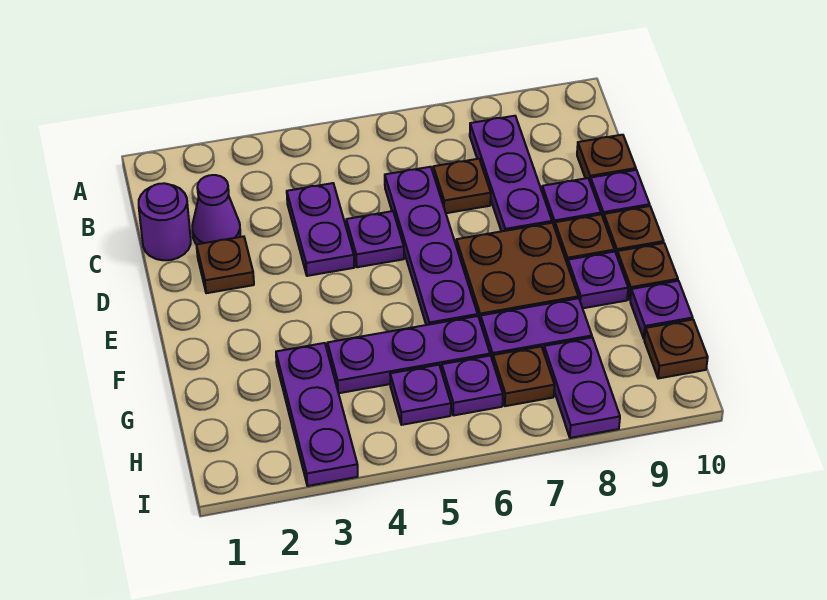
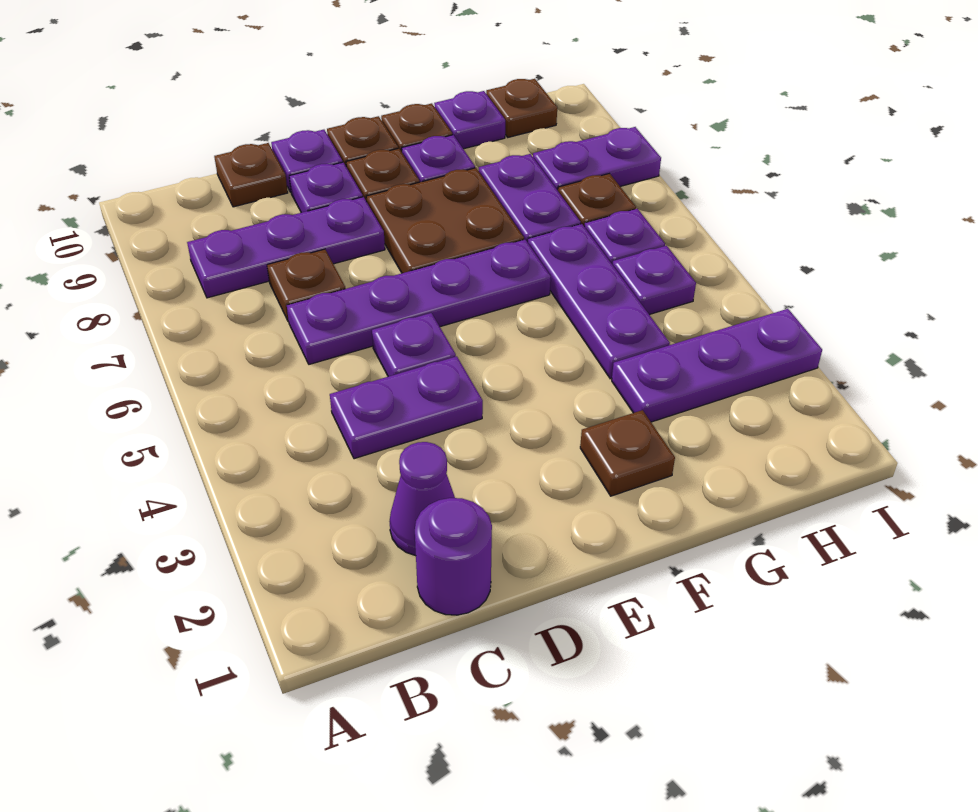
brown plate D2 level 1 -> brown plate F2 level 1

